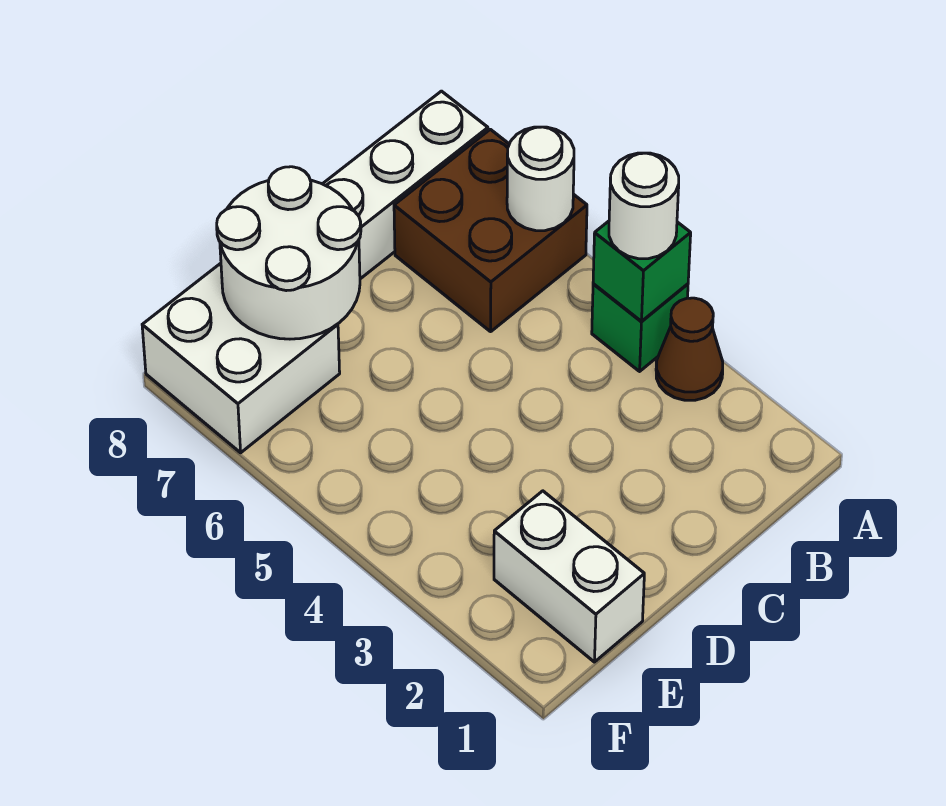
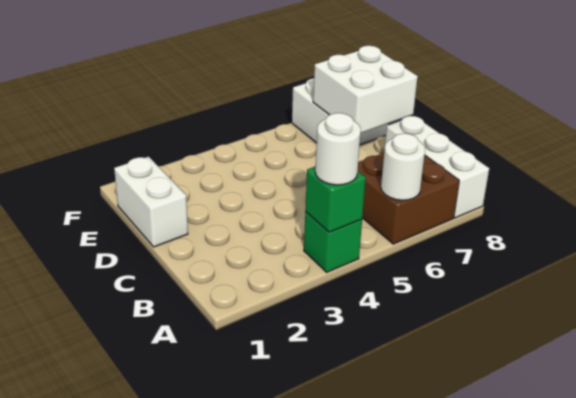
brown cone A3 level 1 -> none
white round brick D7:E8 level 2 -> white brick D7:E8 level 2
white brick E1:E2 level 1 -> white brick D1:E1 level 1

